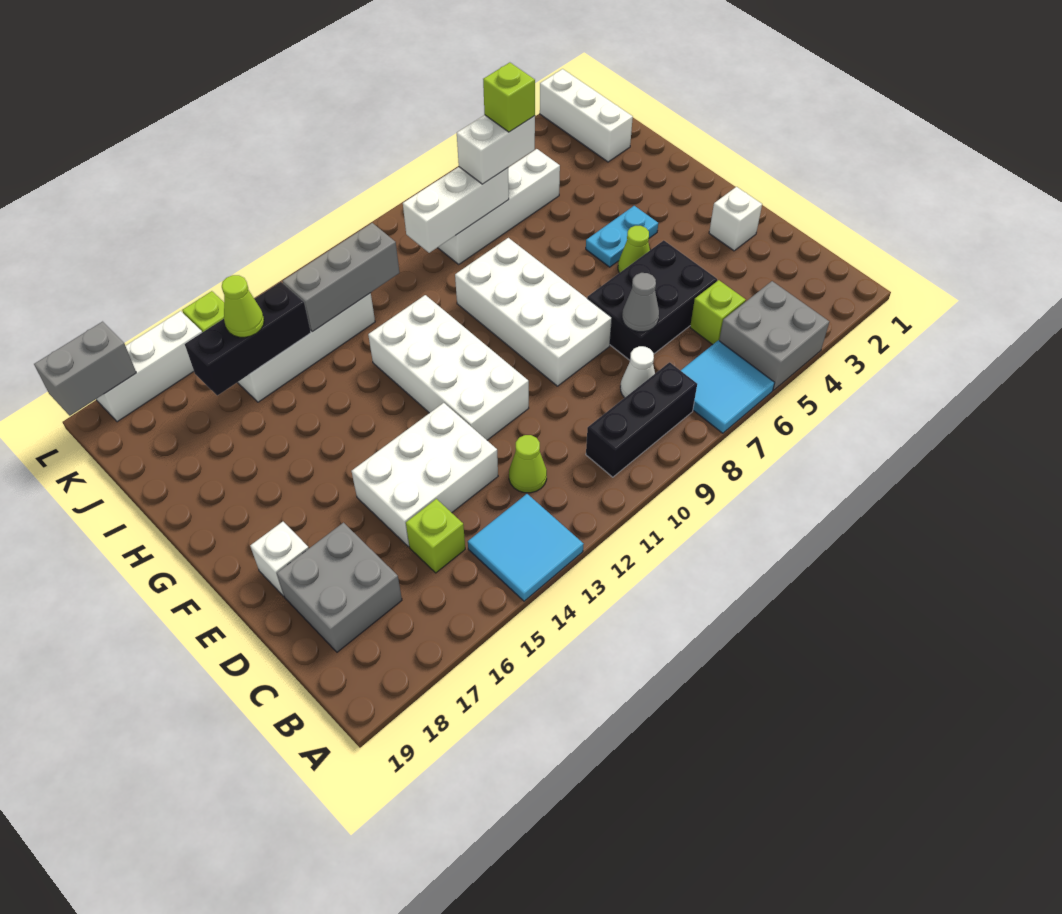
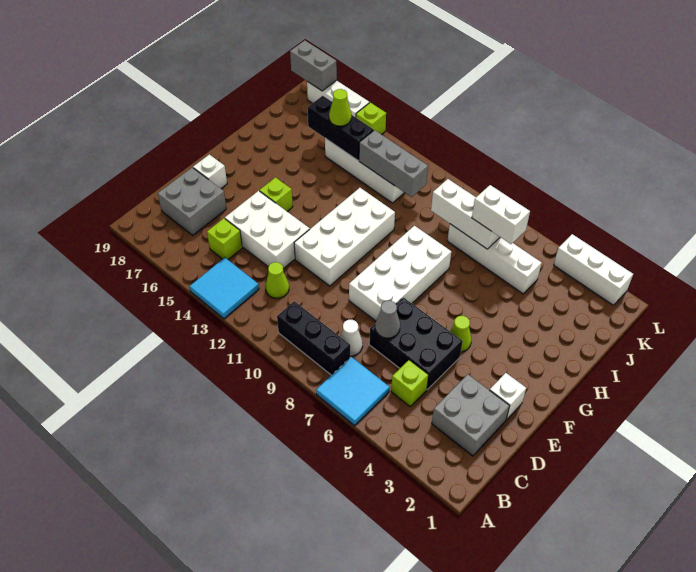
grey brick A4:B5 level 1 -> grey brick C2:D3 level 1
cyan plate G4:G5 level 1 -> none
white brick J2:L2 level 1 -> white brick L2:L4 level 1
lime brick J6 level 4 -> lime brick F15 level 1

